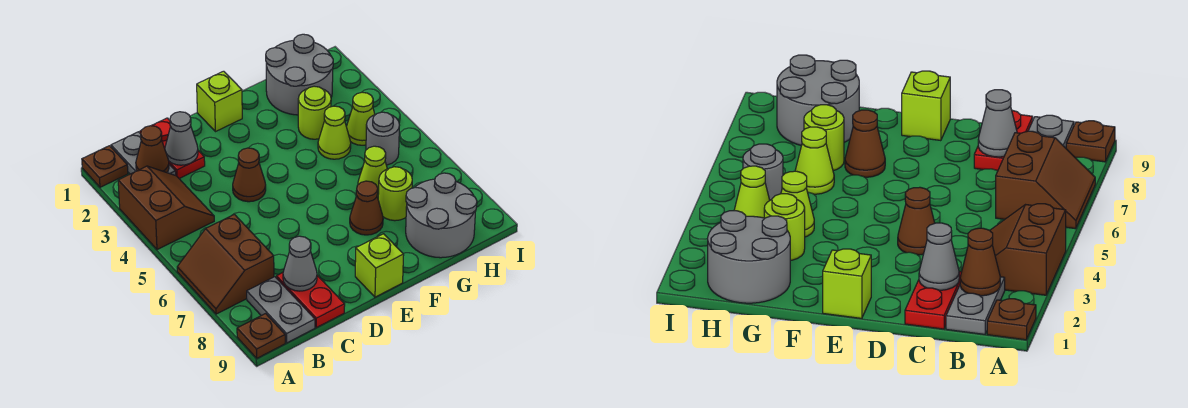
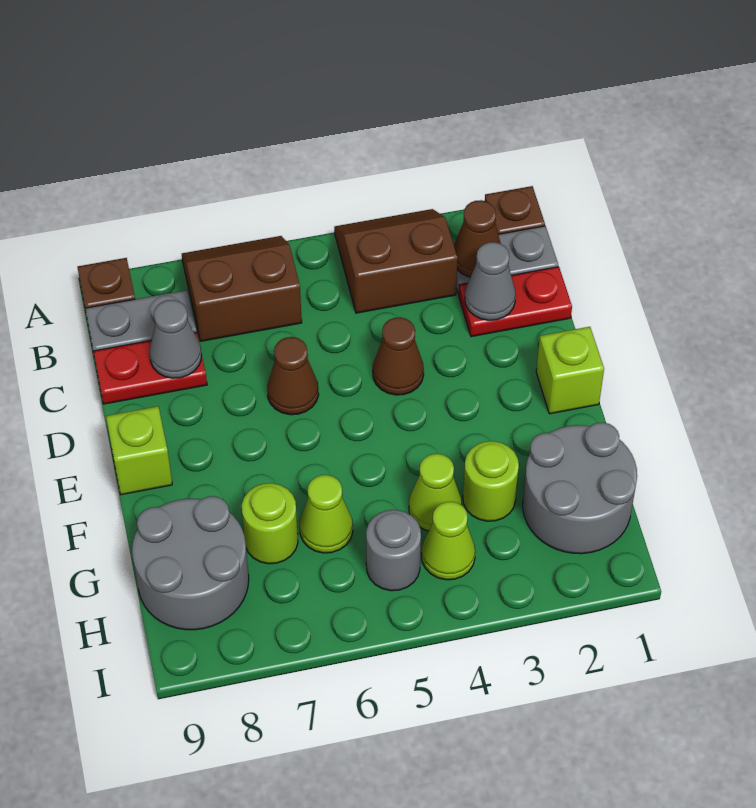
brown slope A3:B4 level 1 top A -> brown slope A3:B4 level 1 top B
brown cone F7 level 1 -> brown cone D6 level 1

